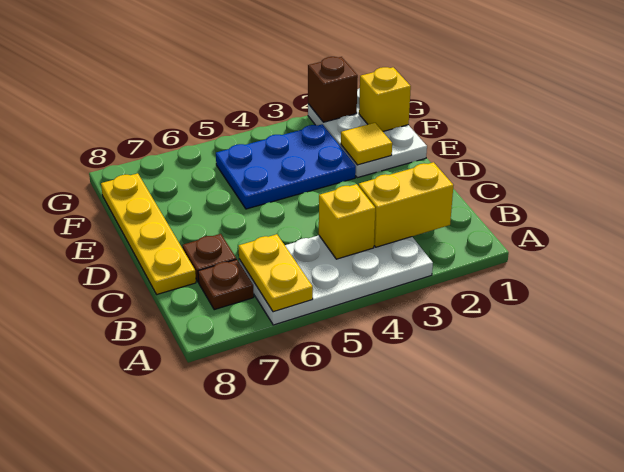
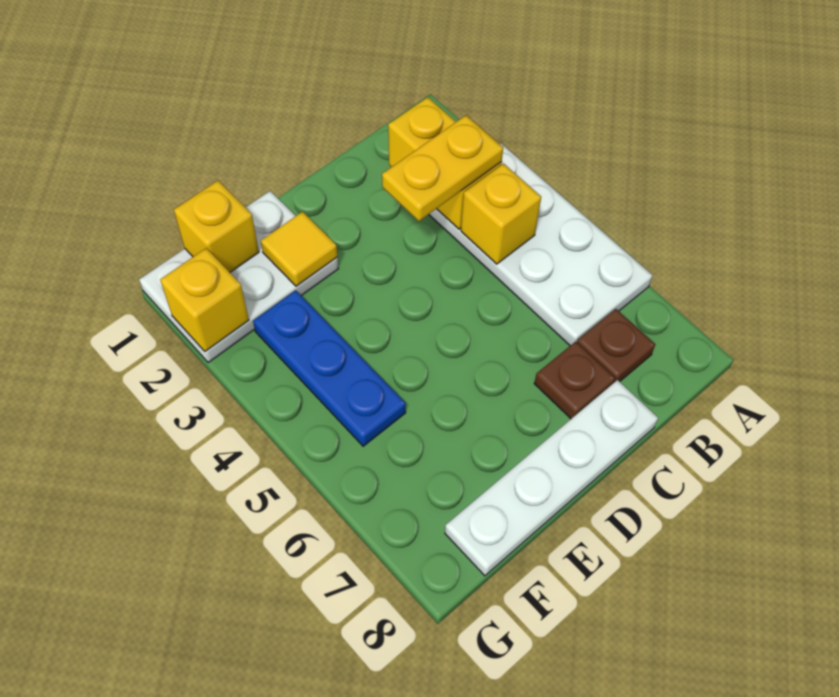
yellow plate A6:B6 level 2 -> yellow plate B3:C3 level 3
yellow plate C8:F8 level 1 -> white plate C8:F8 level 1
blue plate E3:F5 level 1 -> blue plate F3:F5 level 1
brown brick G2 level 2 -> yellow brick G2 level 2

